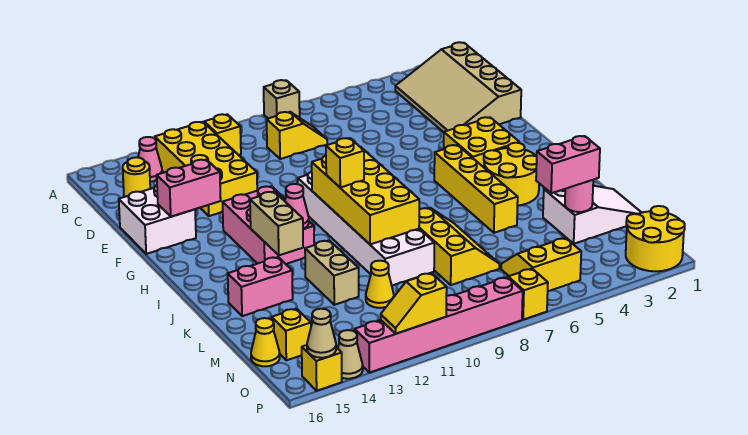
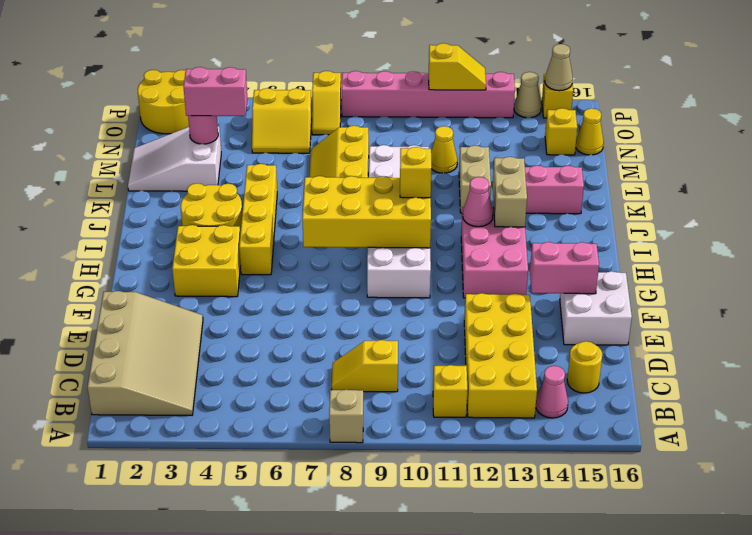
yellow brick H9:K10 level 2 -> yellow brick H7:I10 level 2

